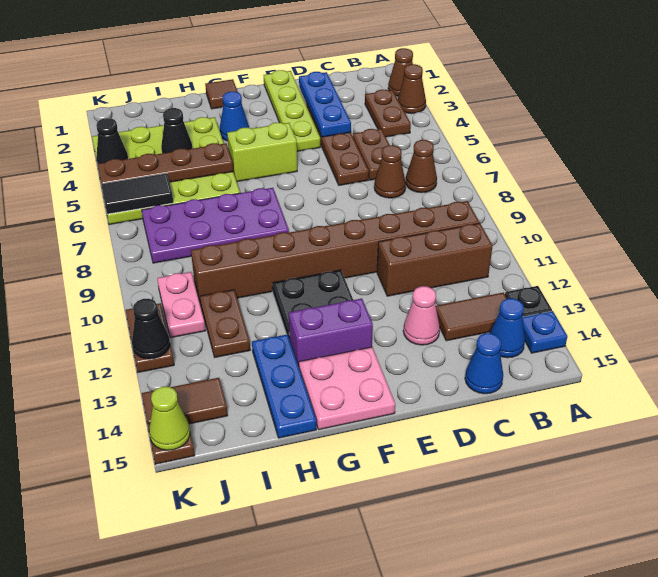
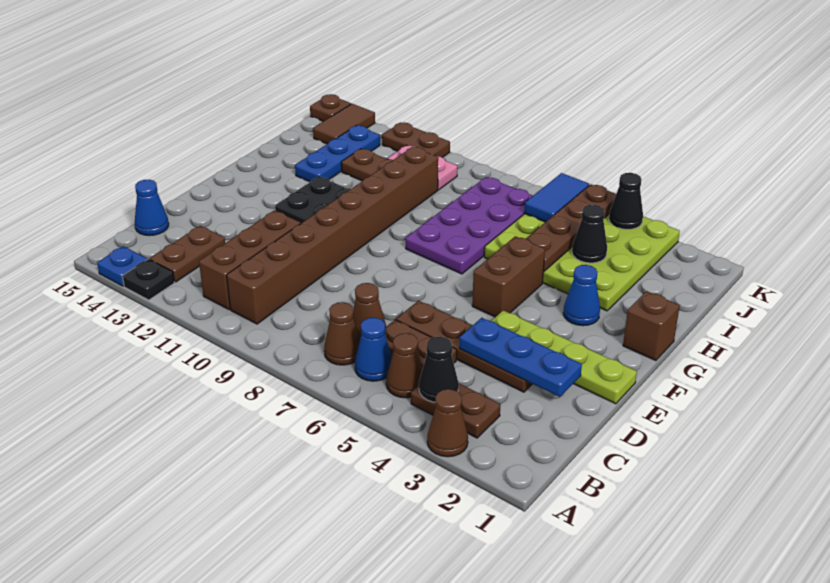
brown cone A2 level 1 -> brown cone B5 level 1
brown tile B13:C13 level 1 -> brown plate B13:C13 level 1
blue cone B14 level 1 -> blue cone B6 level 1
pink cone D13 level 1 -> none
lime brick F5:G5 level 1 -> brown brick F5:G5 level 1
purple brick F13:G13 level 1 -> none
pink plate F14:G15 level 1 -> none
brown tile G1 level 1 -> brown brick G1 level 1
blue plate H13:H15 level 1 -> blue plate H13:J13 level 1
black tile J6:K6 level 2 -> blue tile J6:K6 level 2
black cone K12 level 2 -> black cone B4 level 2
lime cone K15 level 2 -> none

